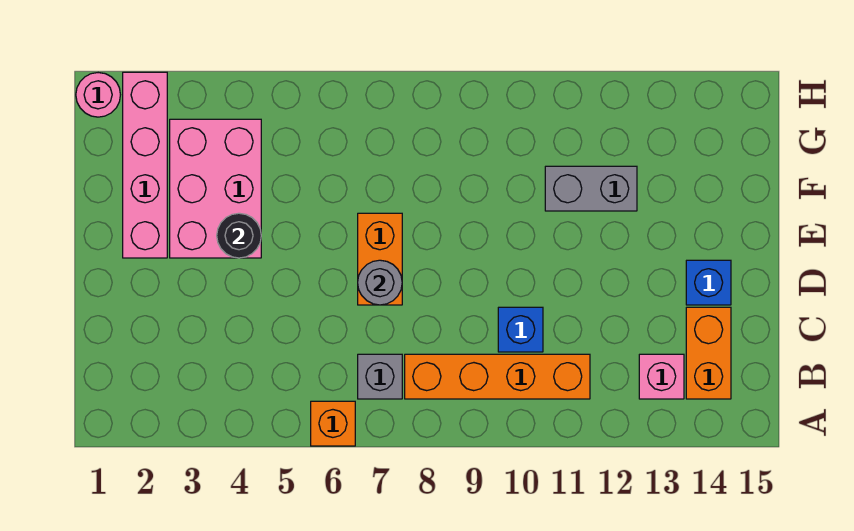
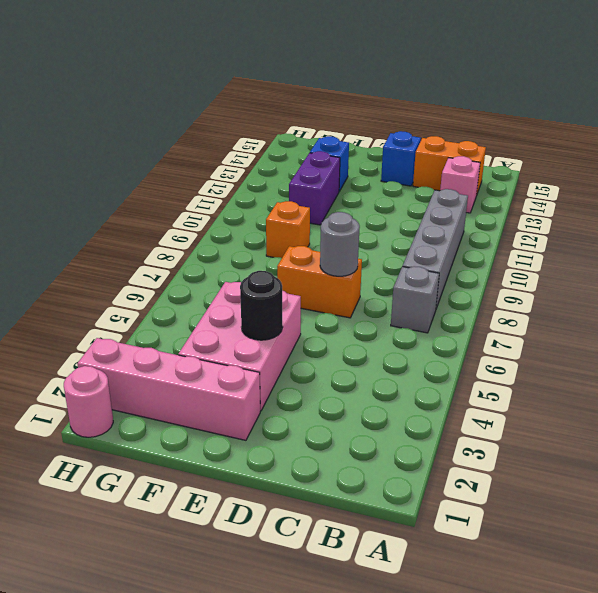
orange brick A6 level 1 -> orange brick F9 level 1
orange brick B8:B11 level 1 -> grey brick B8:B11 level 1
blue brick C10 level 1 -> blue brick F13 level 1
pink brick E3:G4 level 1 -> pink brick E3:F5 level 1
grey brick F11:F12 level 1 -> purple brick F11:F12 level 1

